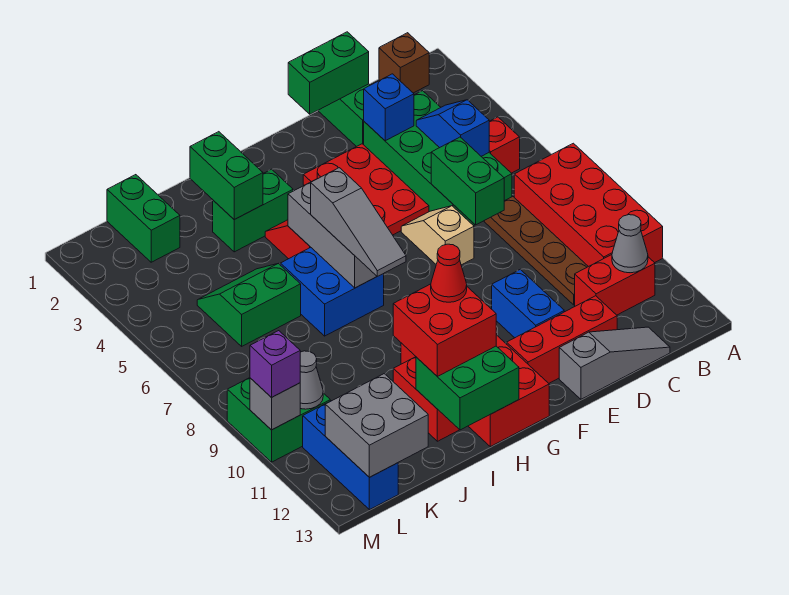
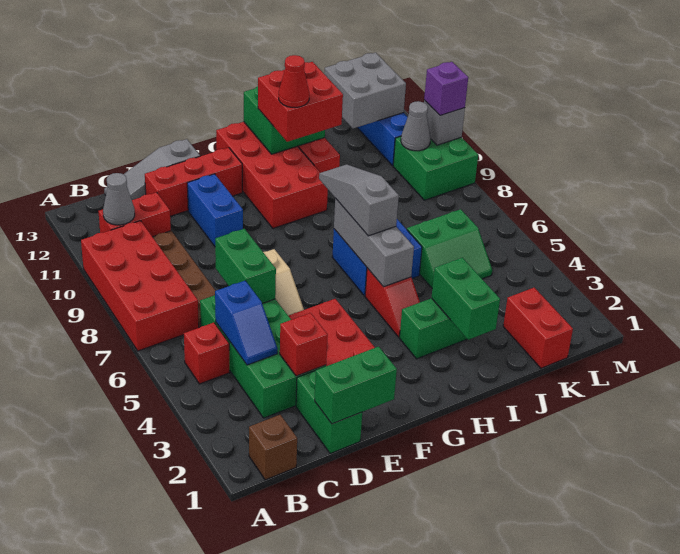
blue brick D3 level 2 -> red brick D3 level 2
green brick K1:K2 level 1 -> red brick K1:K2 level 1

